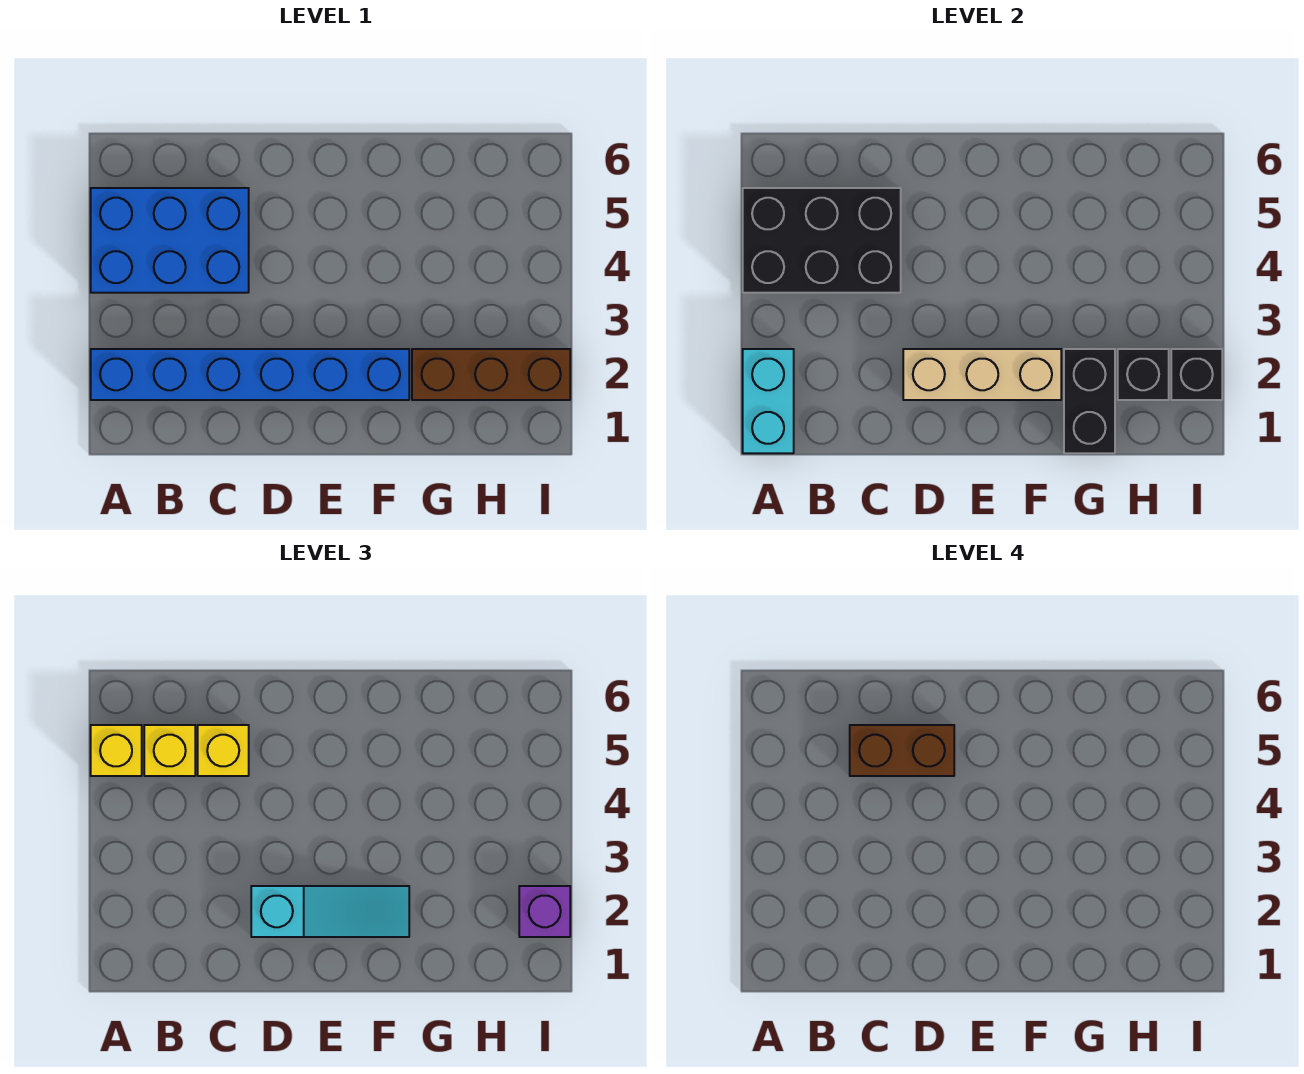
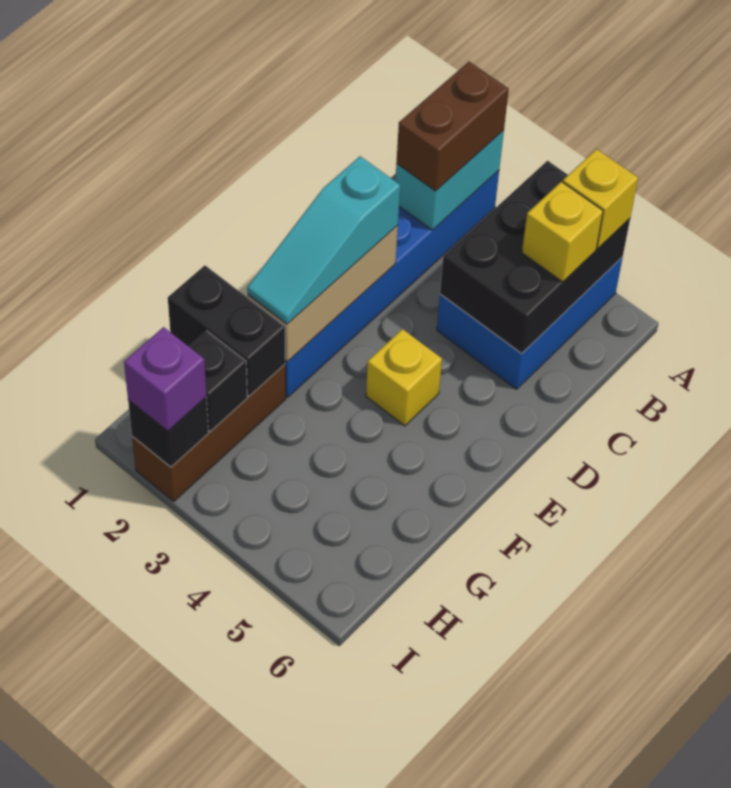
cyan brick A1:A2 level 2 -> cyan brick A2:B2 level 2
yellow brick C5 level 3 -> yellow brick E4 level 1
brown brick C5:D5 level 4 -> brown brick A2:B2 level 3

